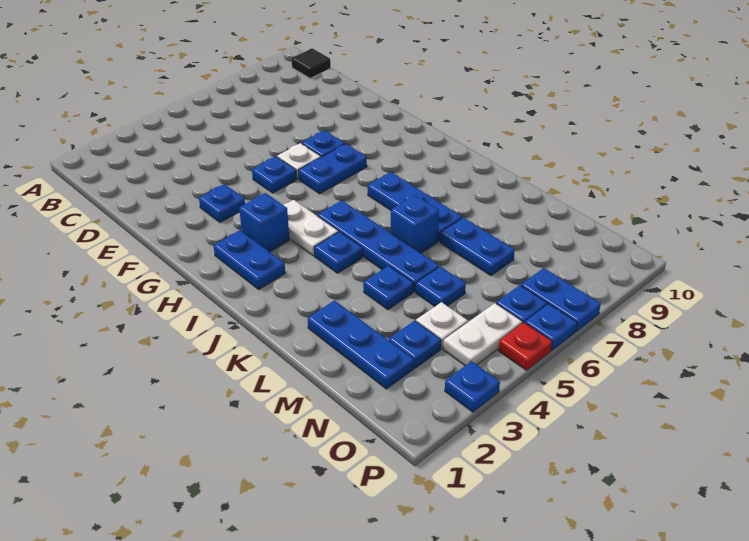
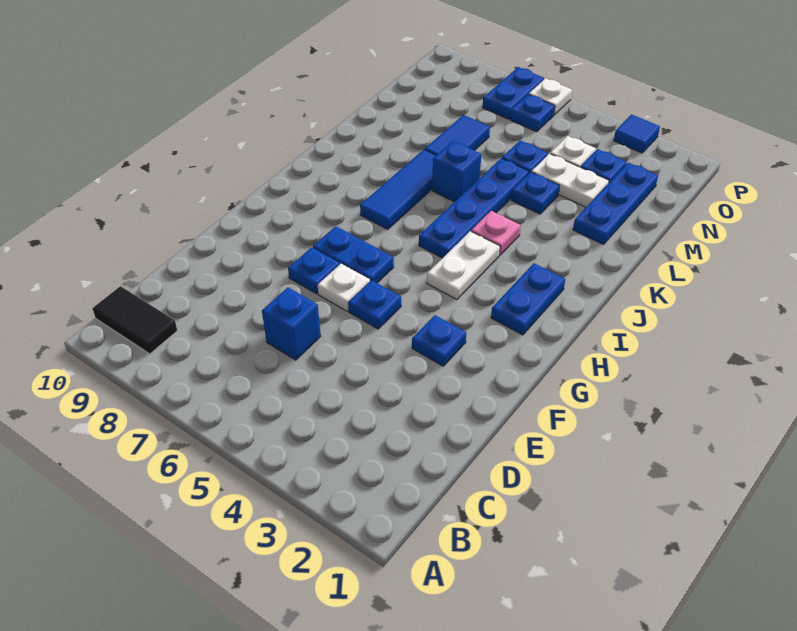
black tile B10 level 1 -> black tile B9:B10 level 1
blue brick H3 level 1 -> blue brick D6 level 1
blue plate I7:K7 level 1 -> blue tile I7:K7 level 1
blue plate J4 level 1 -> pink plate J4 level 1
blue plate L7:M7 level 1 -> blue tile L7:M7 level 1
white plate O4:O5 level 1 -> white plate M3:M4 level 1
blue plate P3 level 1 -> blue tile P3 level 1
red plate P5 level 1 -> none
blue plate P6 level 1 -> white plate P6 level 1

